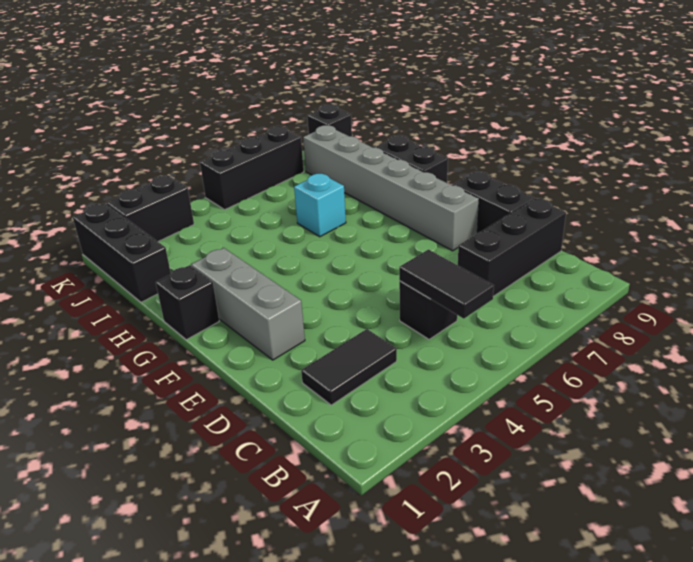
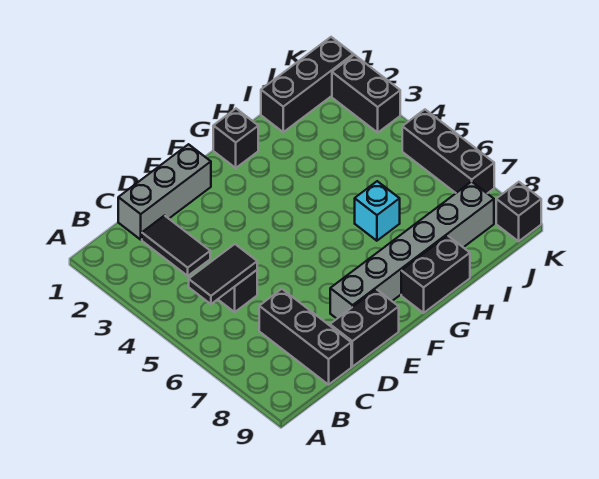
grey brick E2:G2 level 1 -> grey brick C1:E1 level 1

